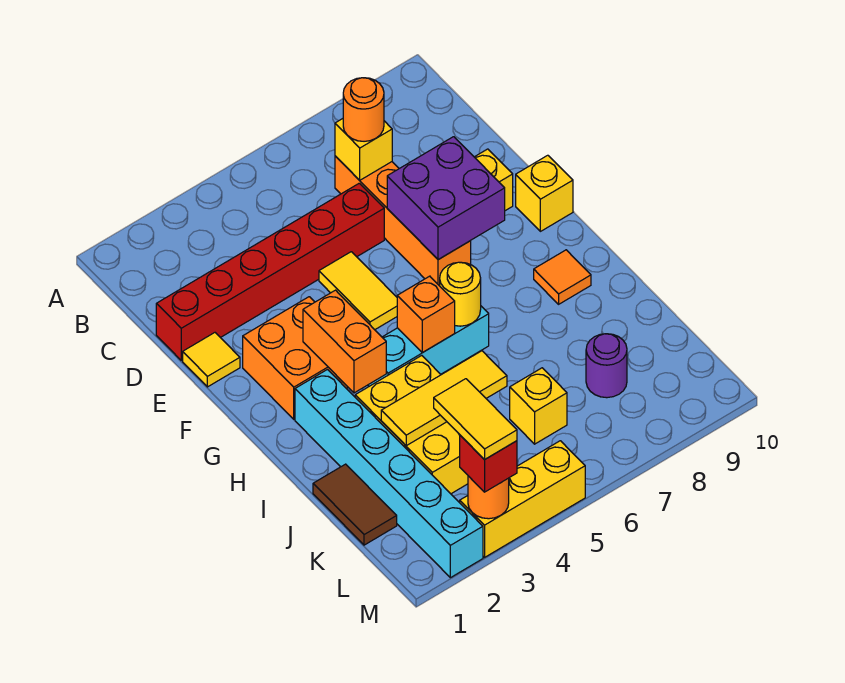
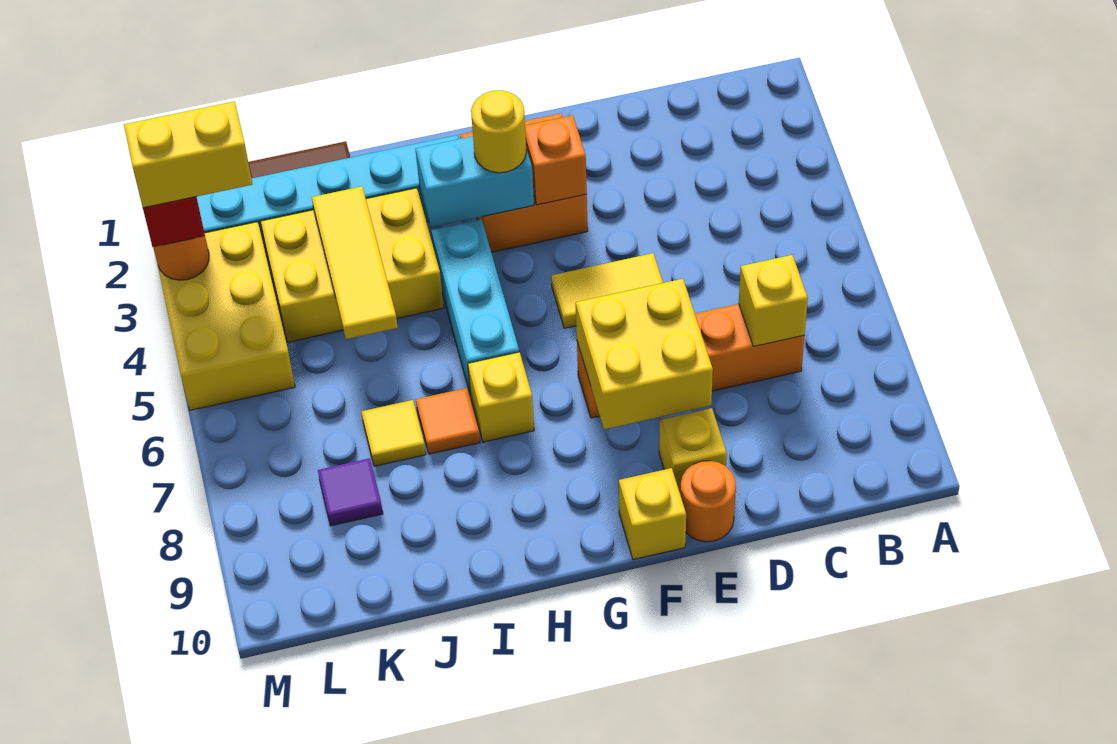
orange round brick C7 level 3 -> orange round brick E10 level 1
red brick D1:D6 level 1 -> none
yellow tile E1 level 1 -> yellow tile J7 level 1
purple brick E7:F8 level 2 -> yellow brick E7:F8 level 2
orange brick G3:H3 level 2 -> cyan brick G3:H3 level 2
orange brick H5 level 2 -> orange brick F3 level 2
yellow round brick H6 level 2 -> yellow round brick G3 level 3
orange tile H9 level 1 -> orange tile I7 level 1
yellow brick K6 level 1 -> yellow brick H7 level 1
purple round brick K8 level 1 -> purple tile K8 level 1
yellow tile L3:M3 level 4 -> yellow brick L3:M3 level 4
yellow brick M3:M5 level 1 -> yellow brick L3:M5 level 1

